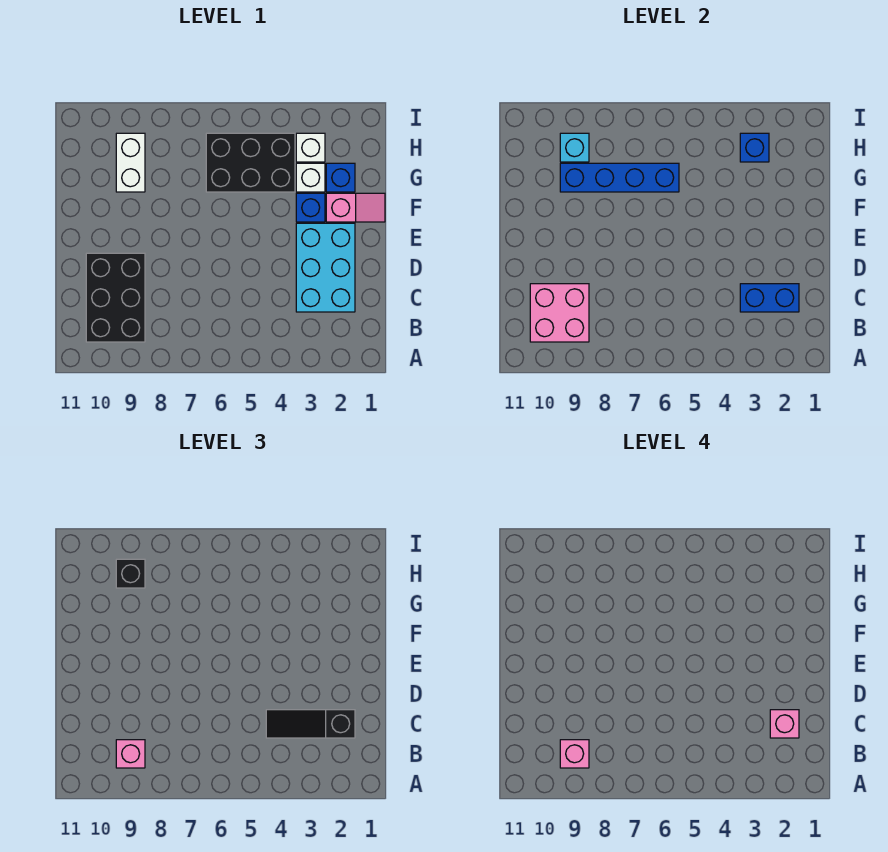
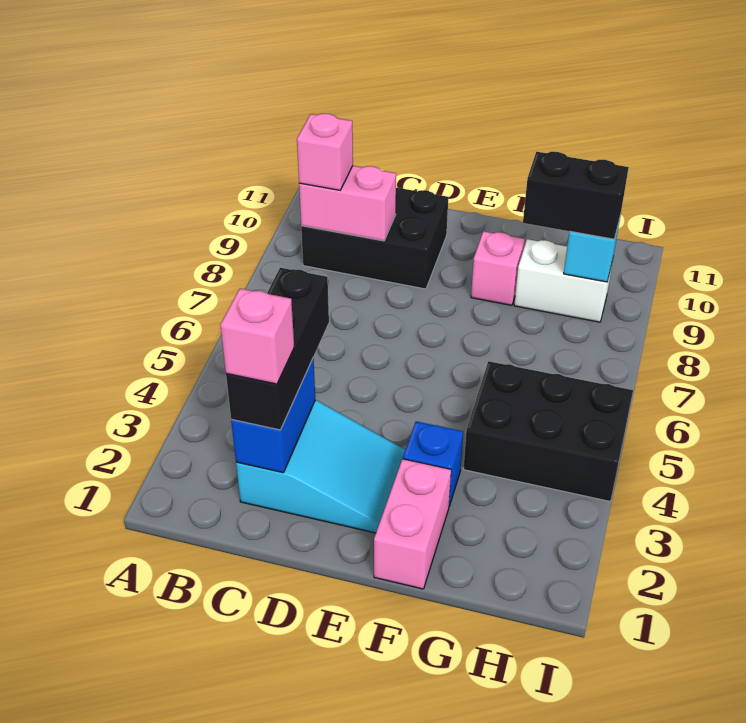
pink brick B9:C10 level 2 -> pink brick B9:C9 level 2
pink brick B9 level 4 -> pink brick F9 level 1
cyan brick C2:E3 level 1 -> cyan slope C2:E3 level 1 top C
black slope C2:C4 level 3 top 2 -> black brick C2:C4 level 3
pink slope F1:F2 level 1 top 2 -> pink brick F1:F2 level 1
blue brick G2 level 1 -> none
white brick G3 level 1 -> none
black brick G4:H6 level 1 -> black brick G4:I5 level 1
blue brick G6:G9 level 2 -> none
white brick H3 level 1 -> none
blue brick H3 level 2 -> none
black brick H9 level 3 -> black brick G9:H9 level 3

